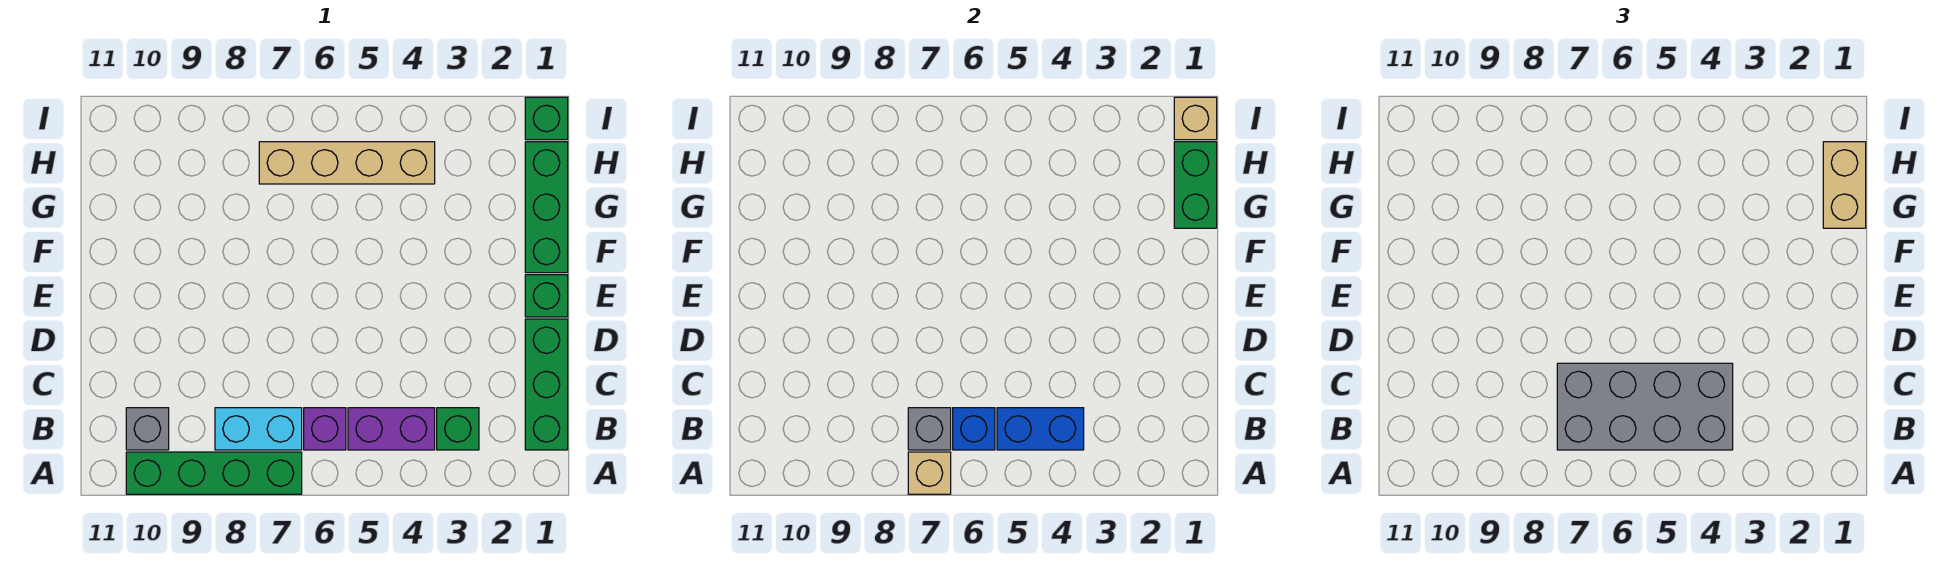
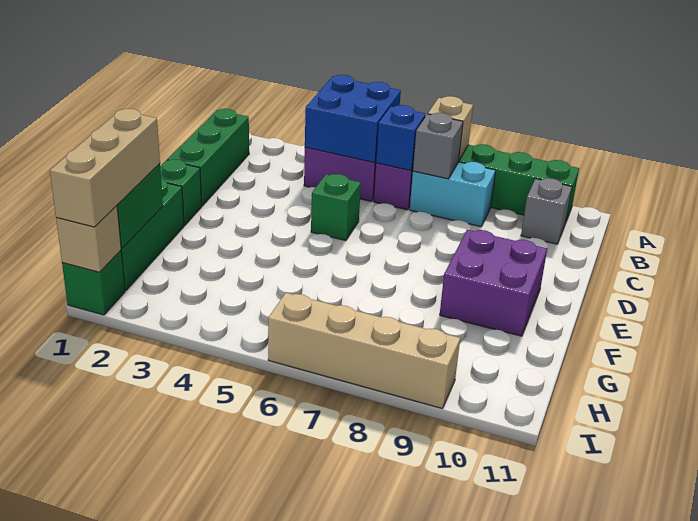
green brick B3 level 1 -> green brick D5 level 1
blue brick B4:B5 level 2 -> blue brick A4:B5 level 2
grey brick B4:C7 level 3 -> none
none -> purple brick E9:F10 level 1
tan brick G1:H1 level 3 -> tan brick G1:I1 level 3
tan brick H4:H7 level 1 -> tan brick I6:I9 level 1

